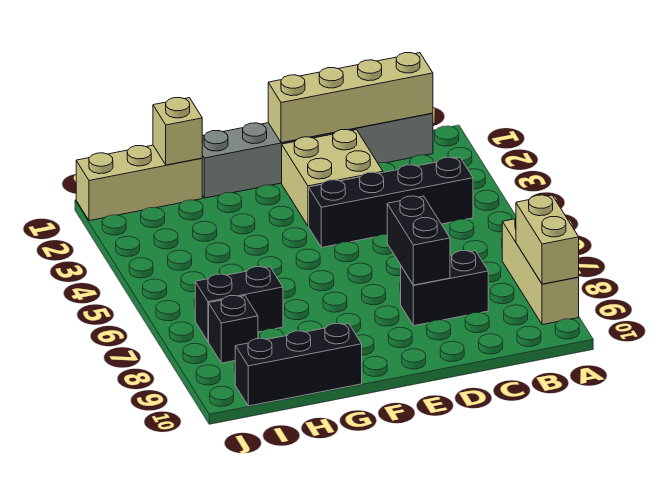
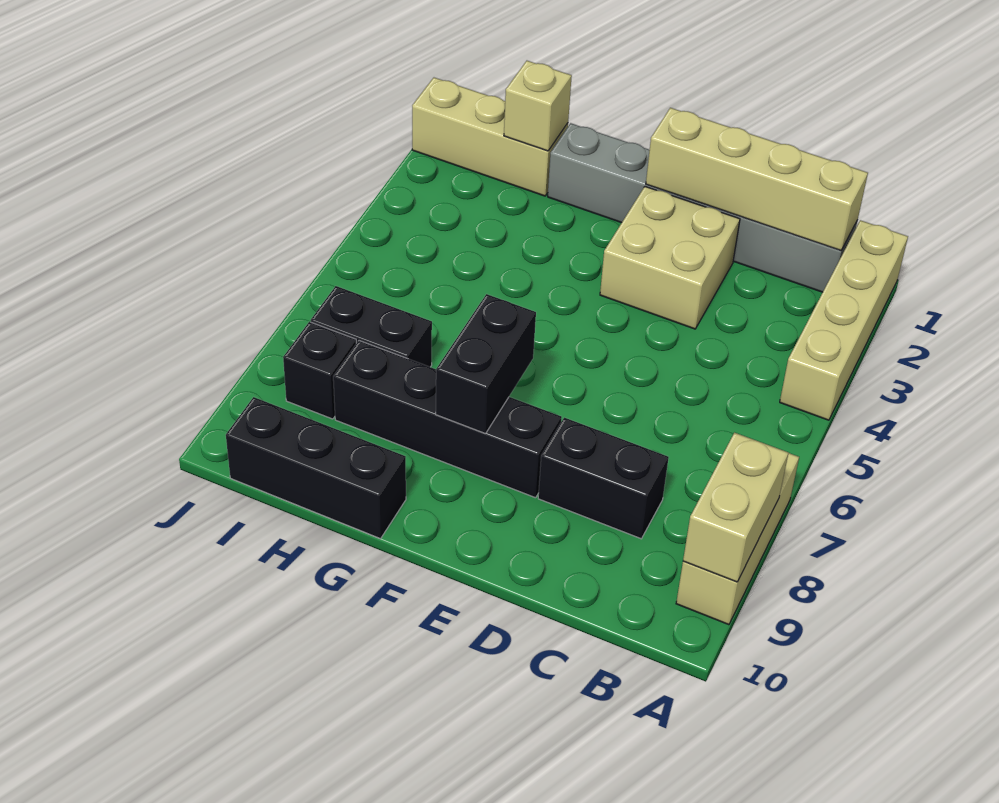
none -> tan brick A1:A4 level 1
black brick B4:E4 level 1 -> black brick E8:H8 level 1
black brick D7:D8 level 2 -> black brick F7:F8 level 2

